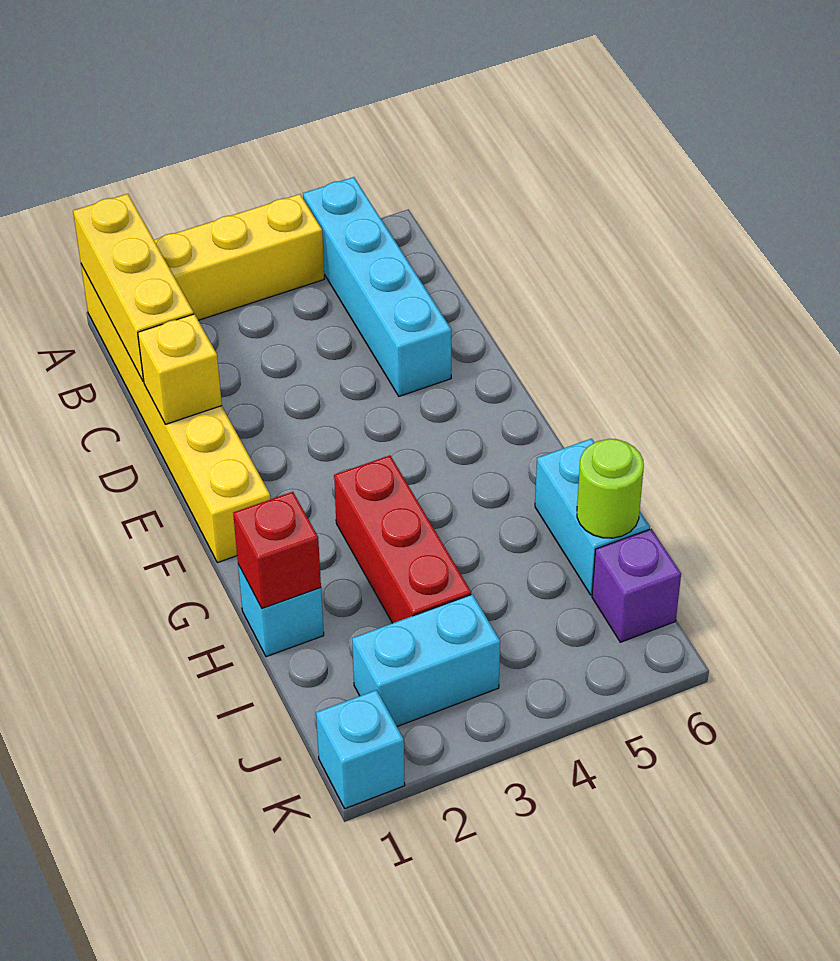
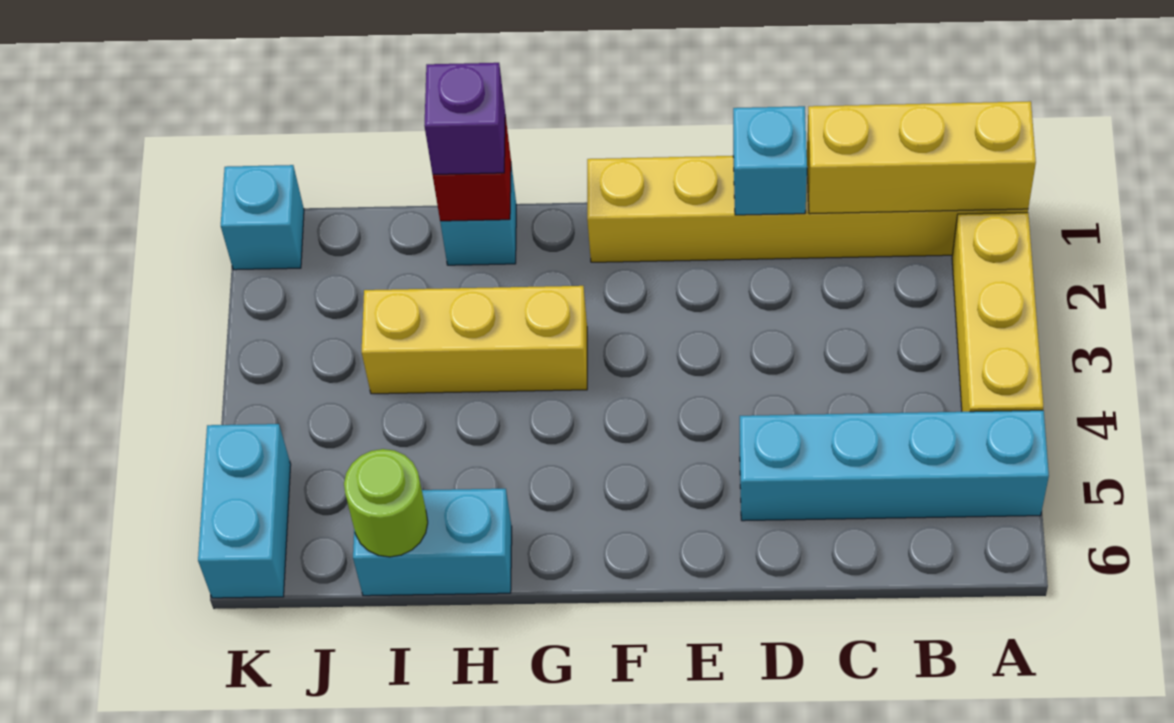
yellow brick D1 level 2 -> cyan brick D1 level 2
red brick G3:I3 level 1 -> yellow brick G3:I3 level 1
cyan brick J2:J3 level 1 -> cyan brick K5:K6 level 1
purple brick J6 level 1 -> purple brick H1 level 3

